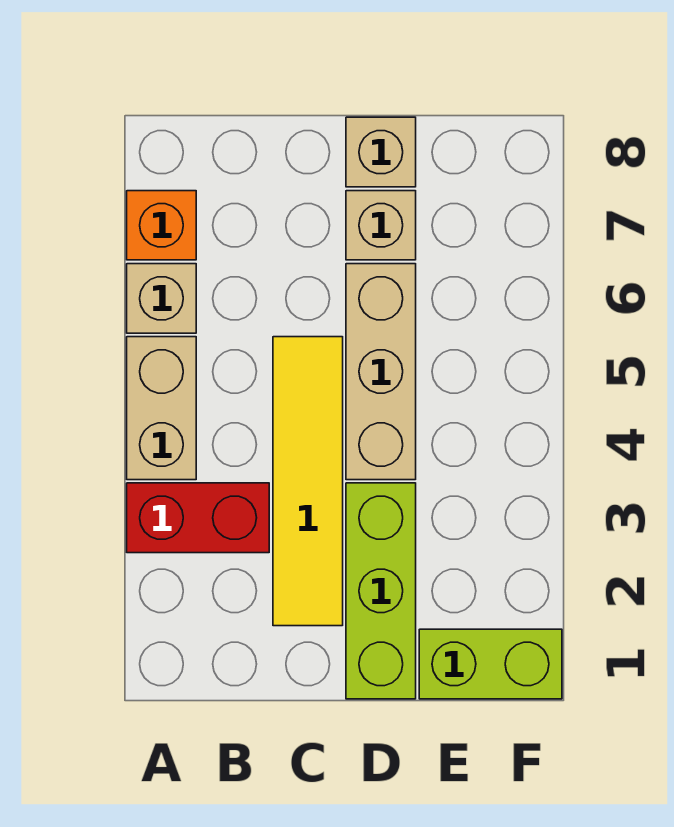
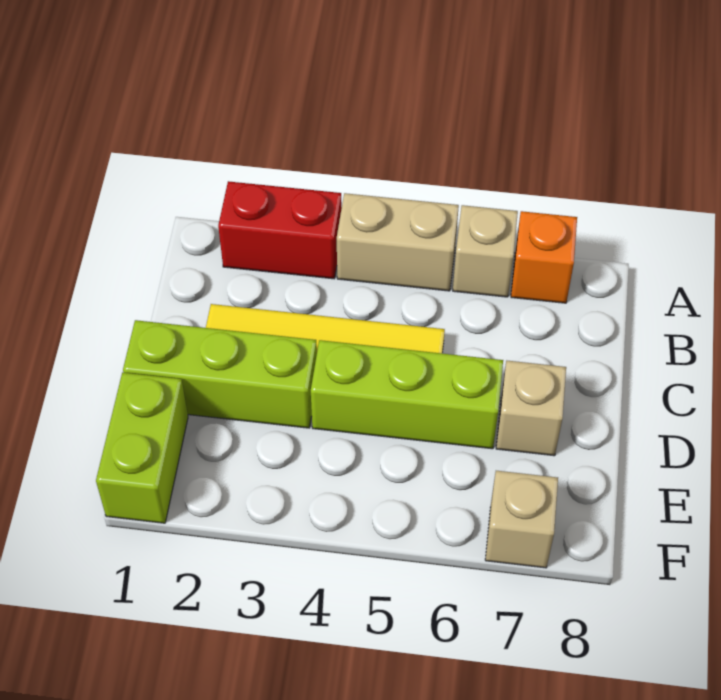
red brick A3:B3 level 1 -> red brick A2:A3 level 1
tan brick D4:D6 level 1 -> lime brick D4:D6 level 1
tan brick D8 level 1 -> tan brick F7 level 1

